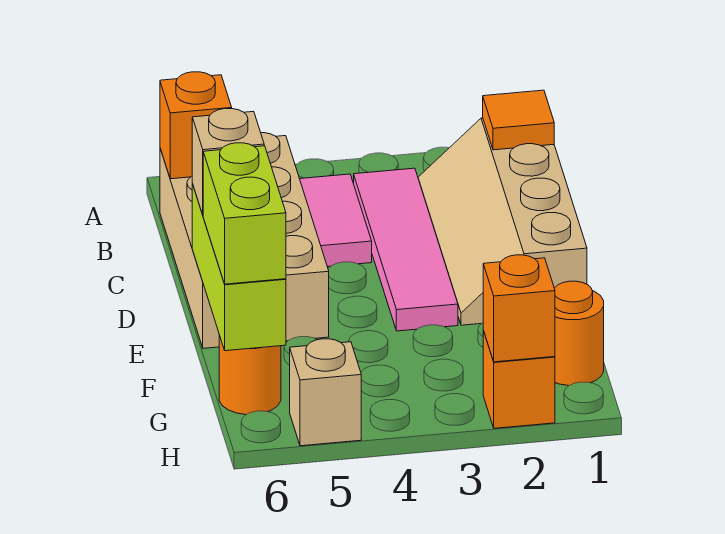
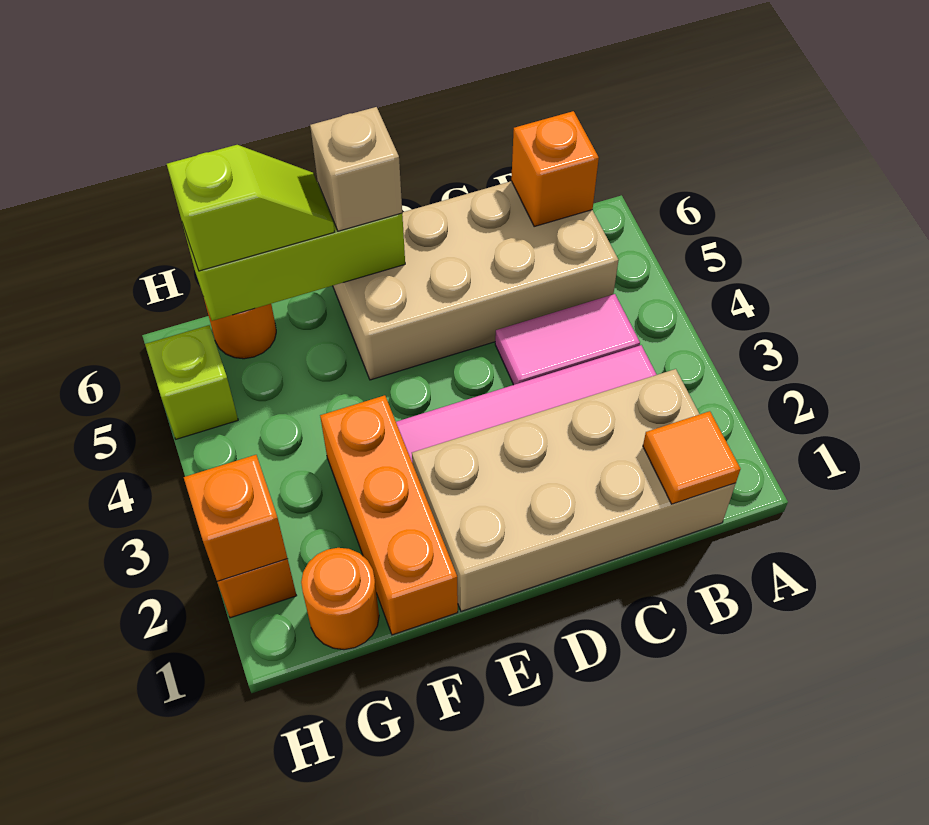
tan slope B1:E2 level 1 top 1 -> tan brick B1:E2 level 1
none -> orange brick F1:F3 level 1
lime brick F6:G6 level 3 -> lime slope F6:G6 level 3 top G
tan brick H5 level 1 -> lime brick H5 level 1

